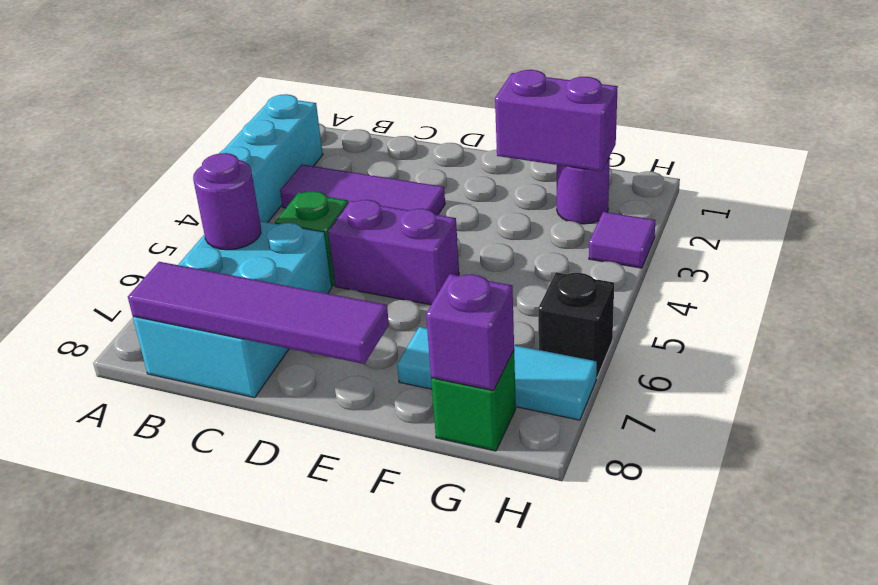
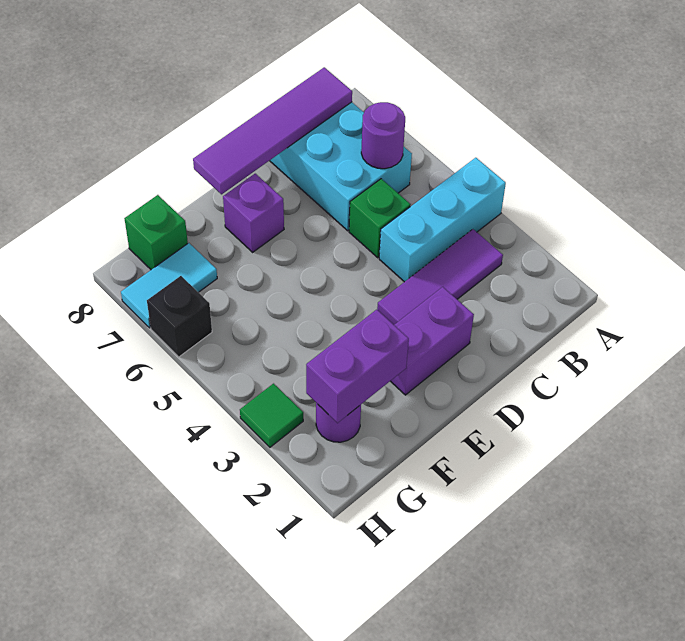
cyan brick A2:A4 level 1 -> cyan brick A4:C4 level 1
purple brick D5:E5 level 1 -> purple brick D2:E2 level 1
cyan tile F7:H7 level 1 -> cyan tile G7:H7 level 1
purple brick G8 level 2 -> purple brick E7 level 1
purple tile H3 level 1 -> green tile H3 level 1

